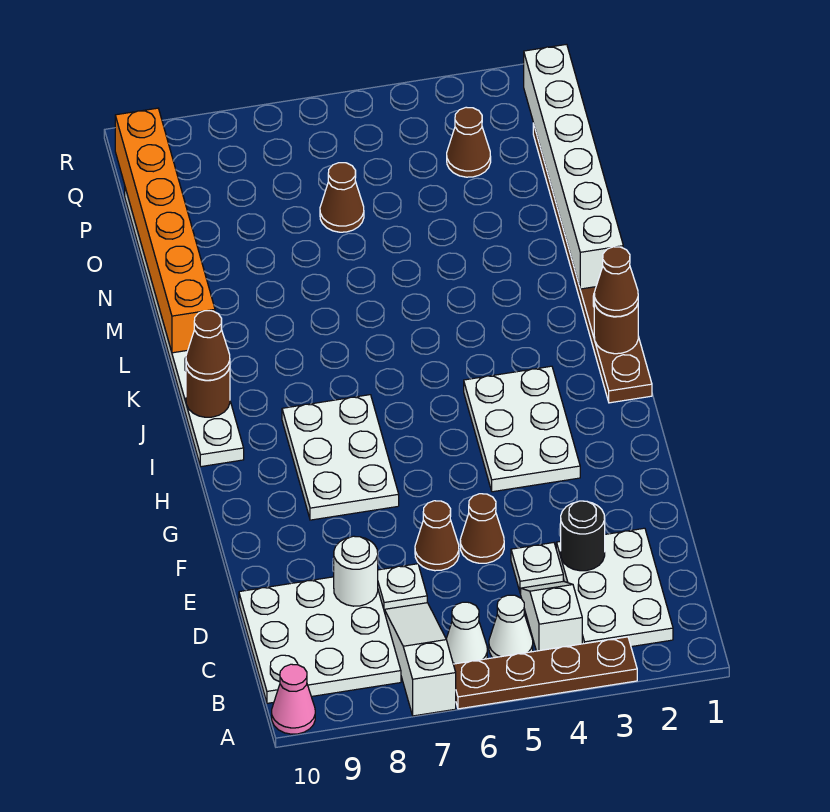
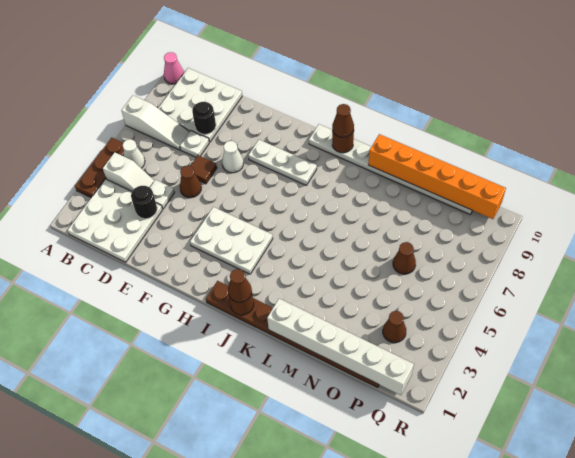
brown plate A3:A6 level 1 -> brown plate A3:A5 level 1
white plate B2:D3 level 1 -> white plate B1:D3 level 1
white cone B6 level 1 -> white cone F7 level 1
white round brick D8 level 2 -> black round brick D8 level 2
brown cone E6 level 1 -> brown tile E6 level 1
white plate G7:I8 level 1 -> white plate G8:I8 level 1

